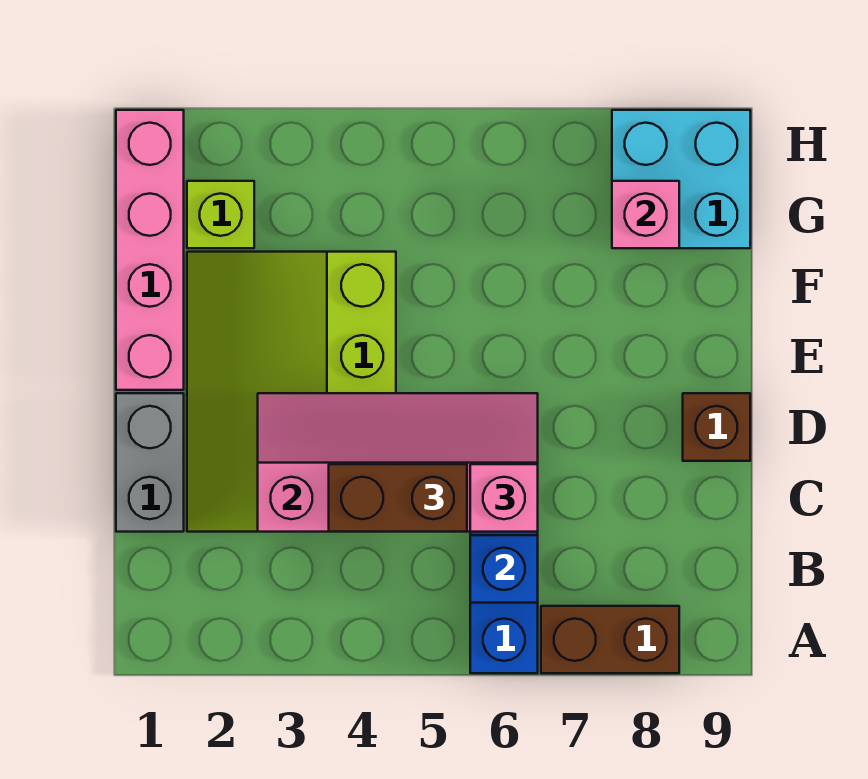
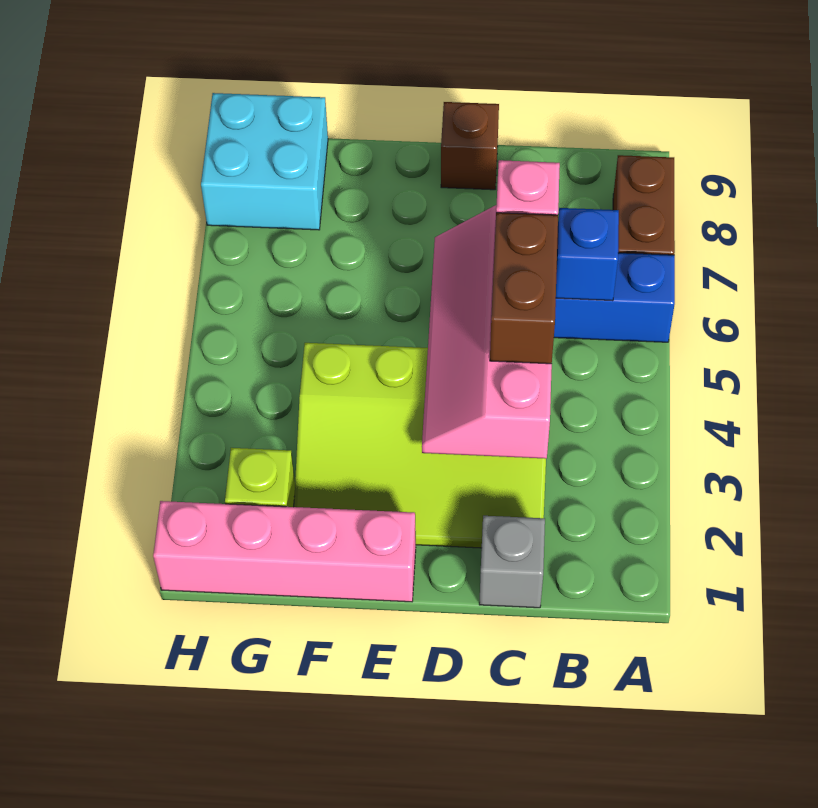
grey brick C1:D1 level 1 -> grey brick C1 level 1
pink brick G8 level 2 -> none

